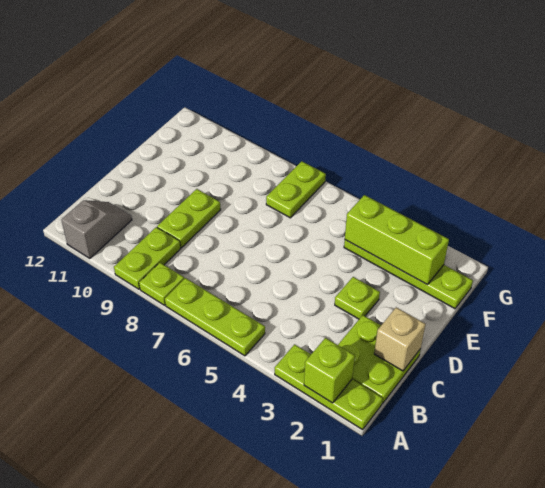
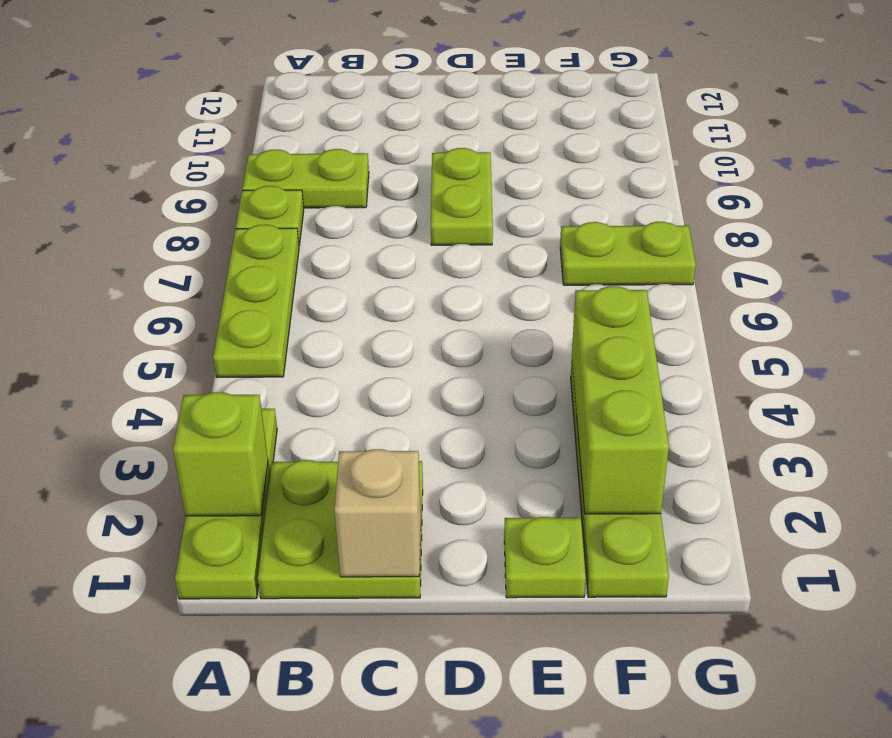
grey slope A11:B11 level 1 top A -> none
lime plate C9:D9 level 1 -> lime plate D8:D9 level 1
lime plate D3 level 1 -> lime plate E1 level 1

